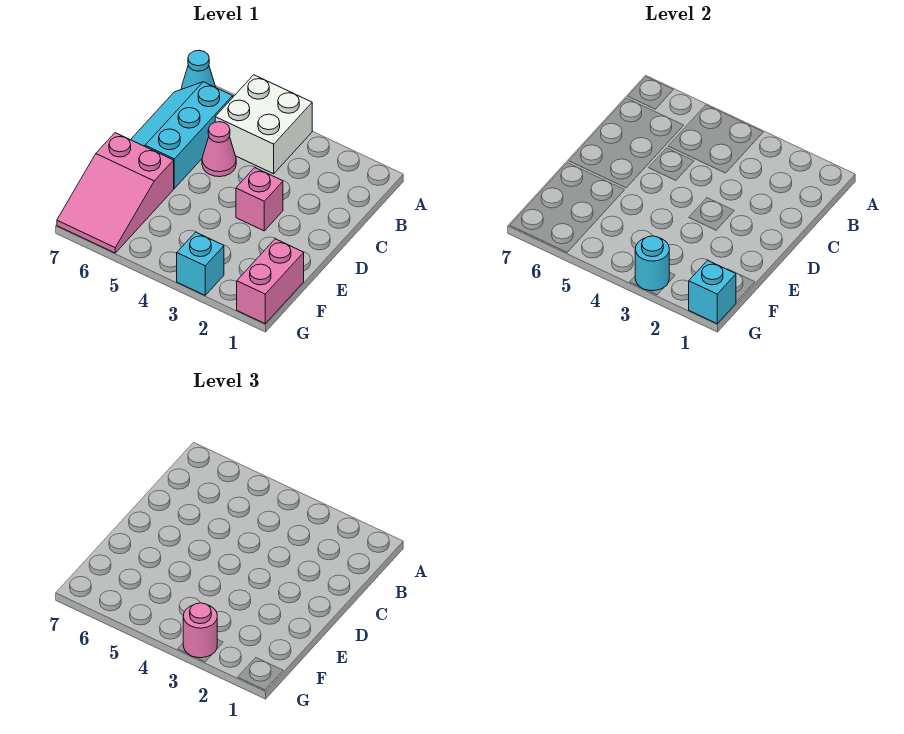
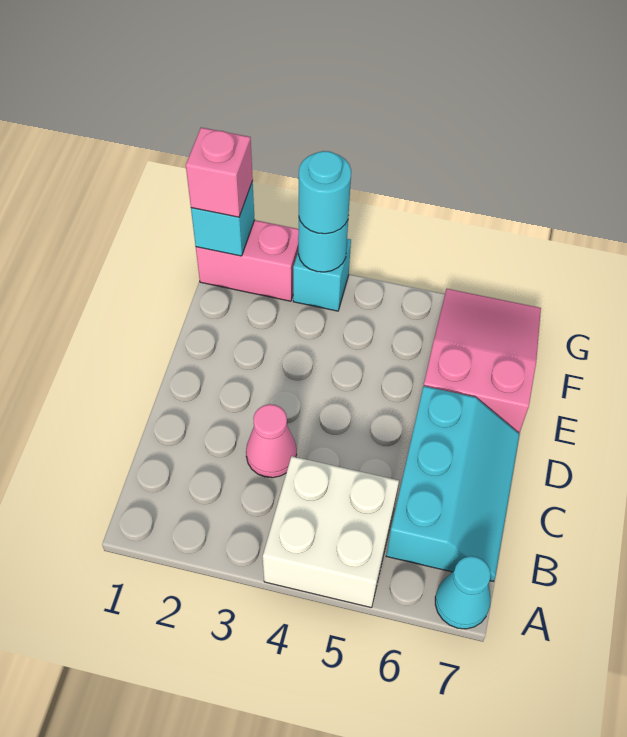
pink cone C5 level 1 -> pink cone C3 level 1
pink brick D3 level 1 -> pink brick G1 level 3
pink brick F1:G1 level 1 -> pink brick G1:G2 level 1
pink round brick G3 level 3 -> cyan round brick G3 level 3

